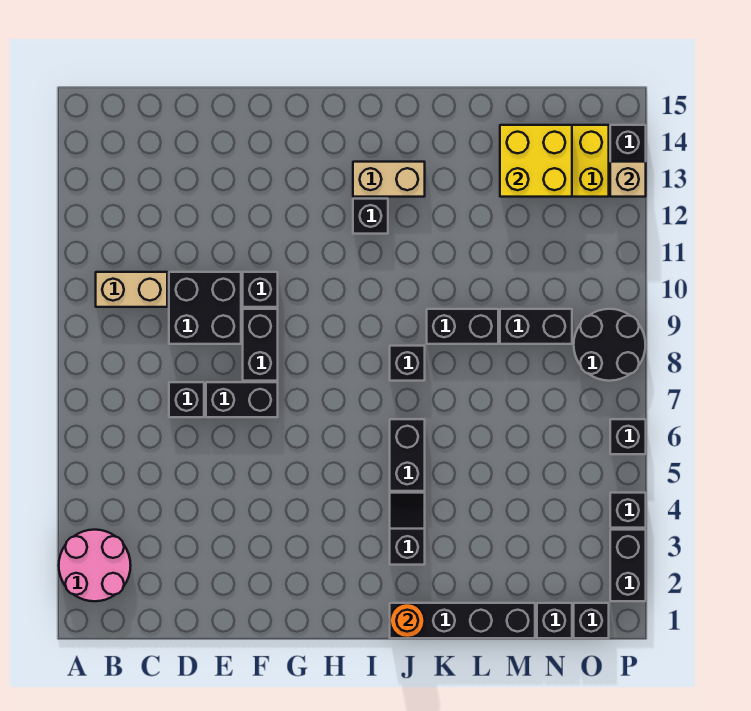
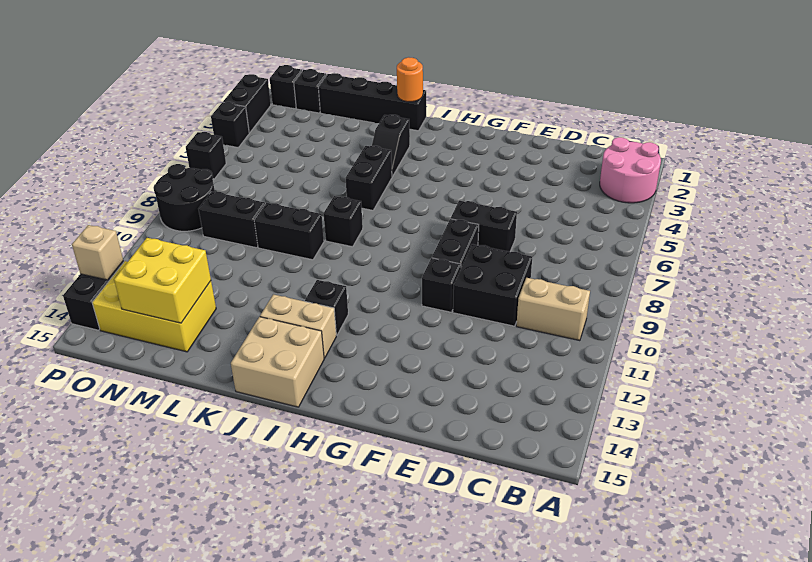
black brick D7 level 1 -> none
none -> tan brick I14:J15 level 1

